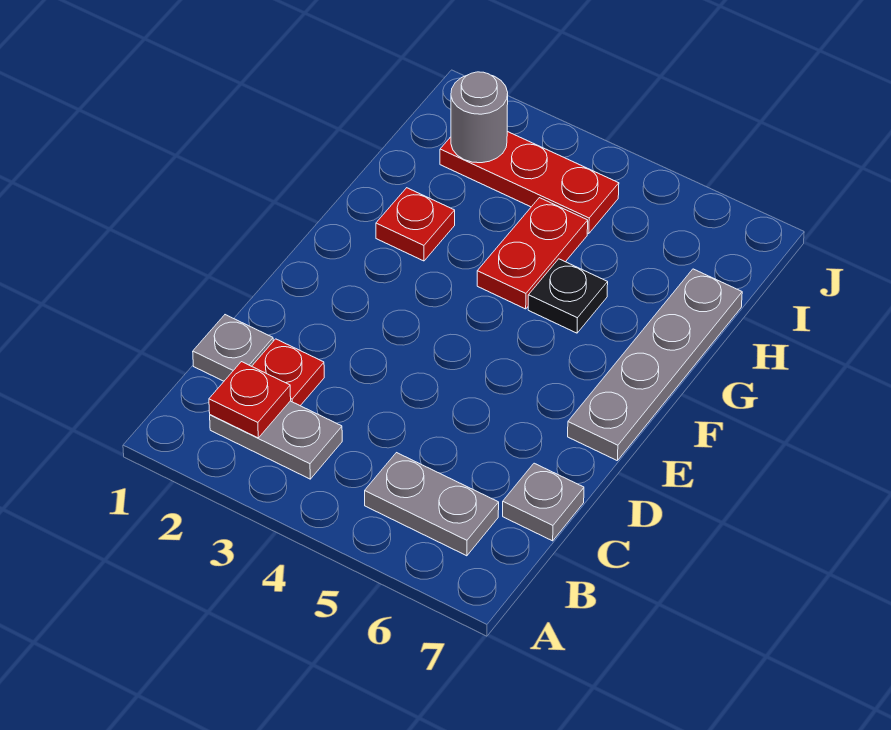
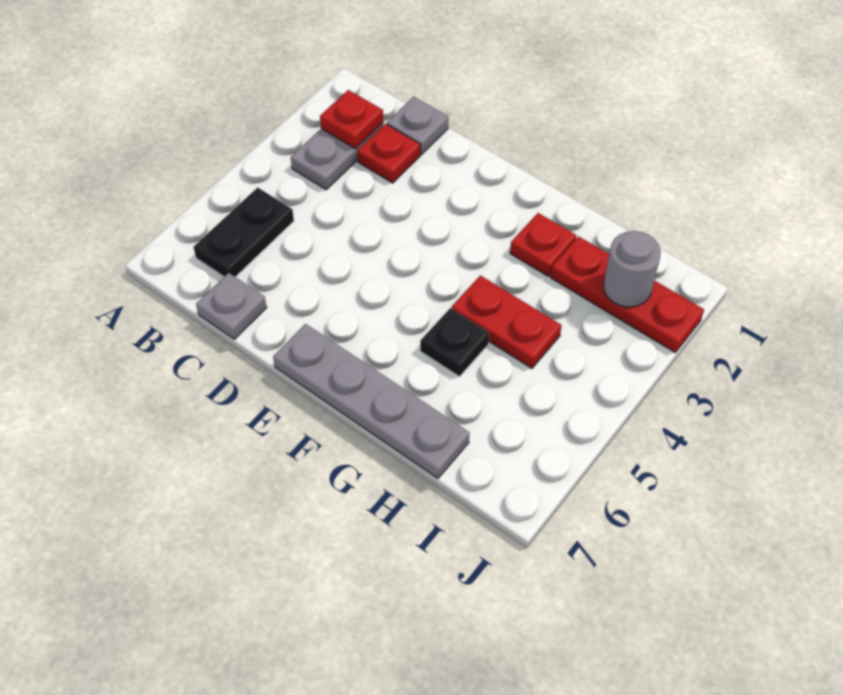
grey plate B5:B6 level 1 -> black plate B5:B6 level 1
red plate I2:I4 level 1 -> red plate H2:J2 level 1

